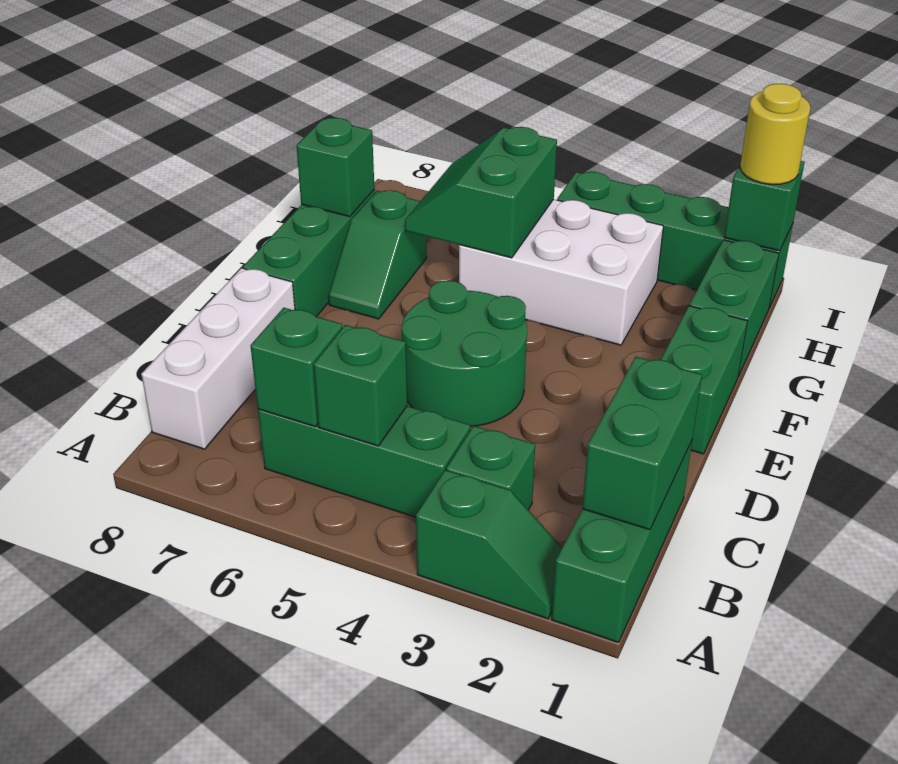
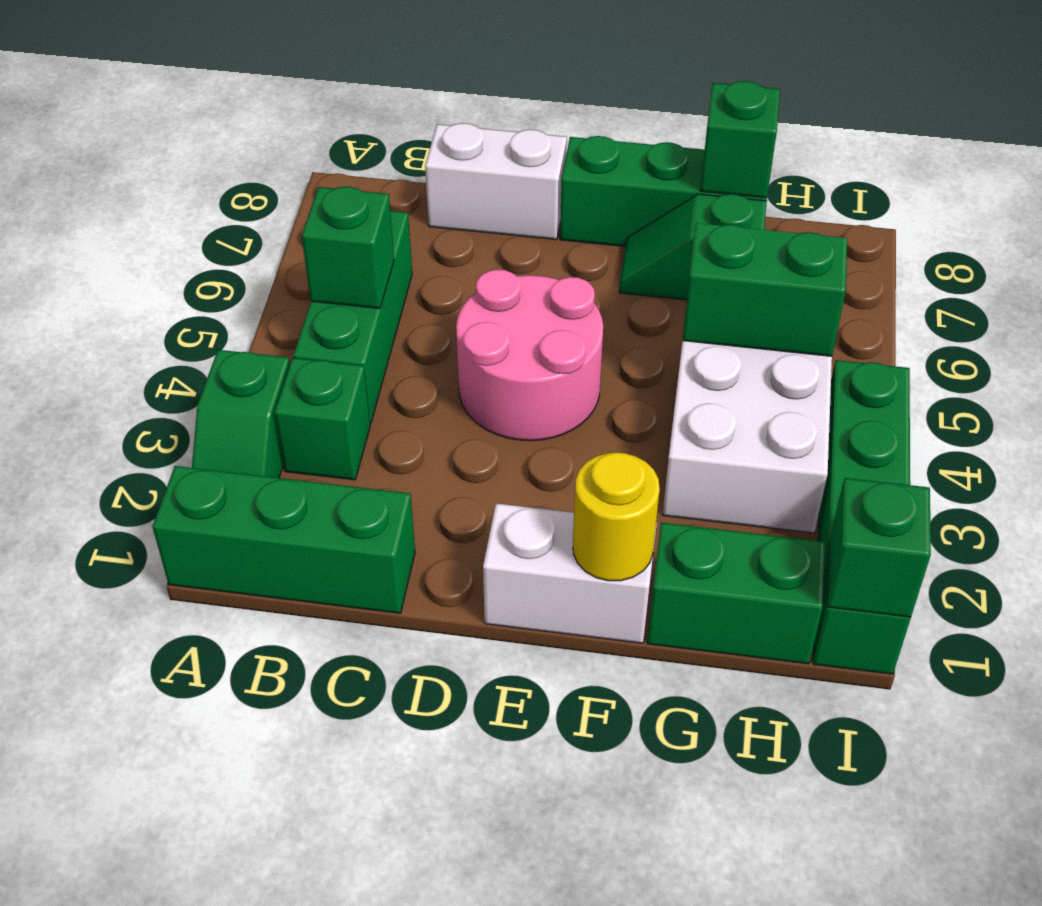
green brick B1:C1 level 2 -> none
green brick B6 level 2 -> none
white brick B8:D8 level 1 -> white brick C8:D8 level 1
green round brick D4:E5 level 1 -> pink round brick D4:E5 level 1
green brick E1:F1 level 1 -> white brick E1:F1 level 1
yellow round brick I1 level 3 -> yellow round brick F1 level 2

